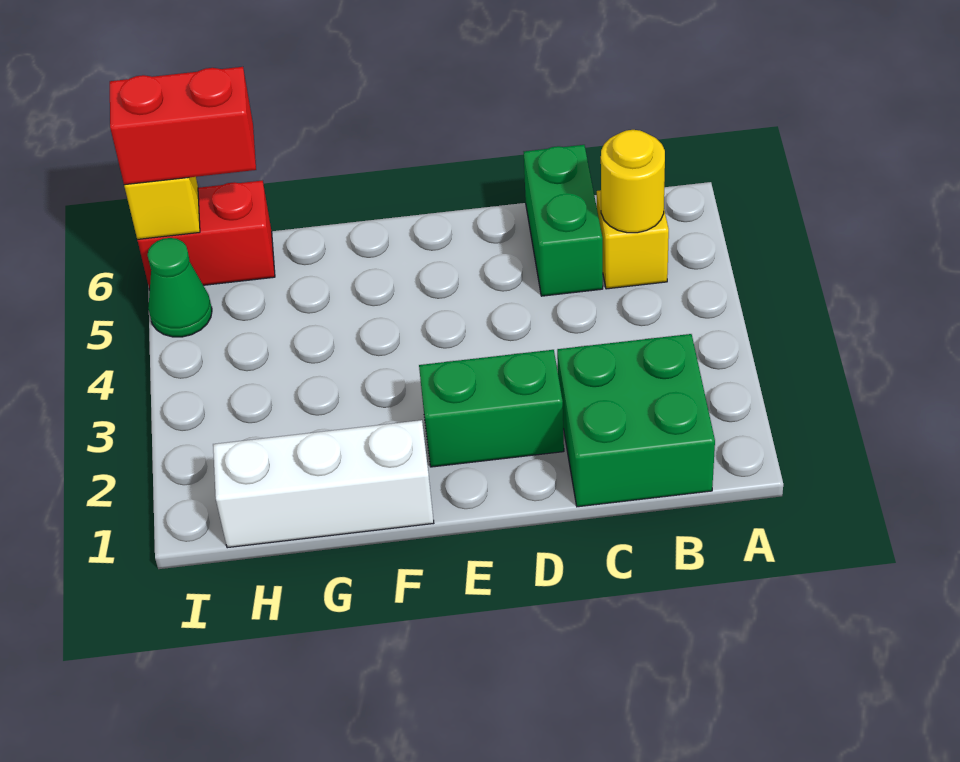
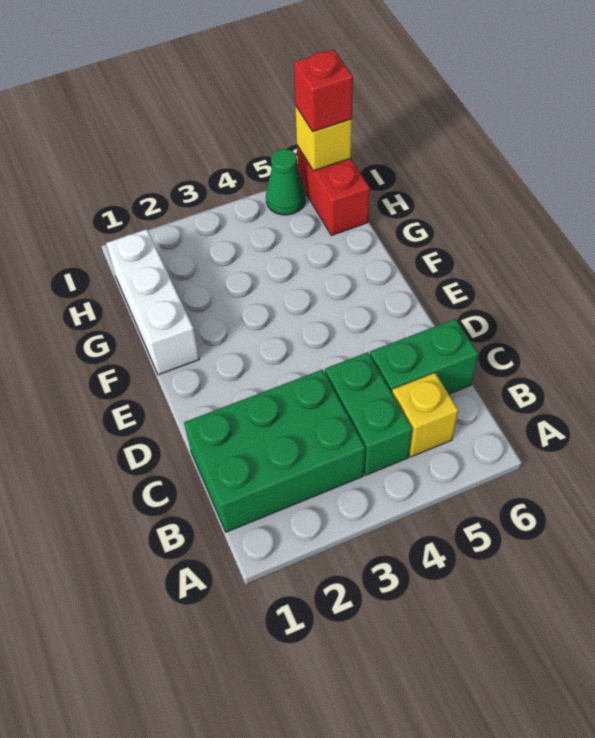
green brick B1:C2 level 1 -> green brick B1:C3 level 1
yellow round brick B5 level 2 -> none
green brick D2:E2 level 1 -> green brick B4:C4 level 1
red brick H6:I6 level 3 -> red brick I6 level 3

